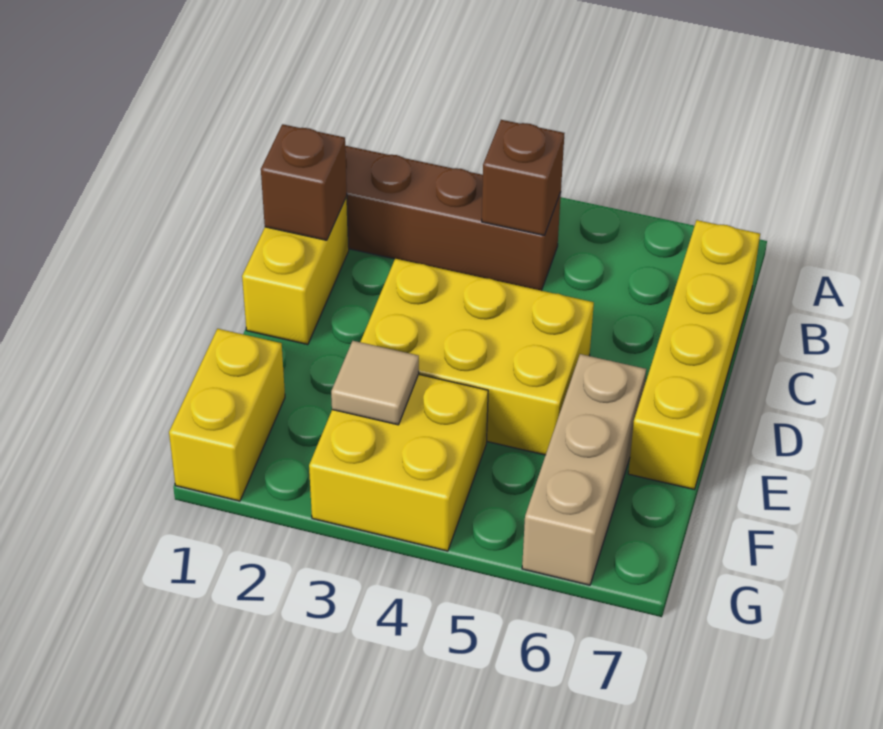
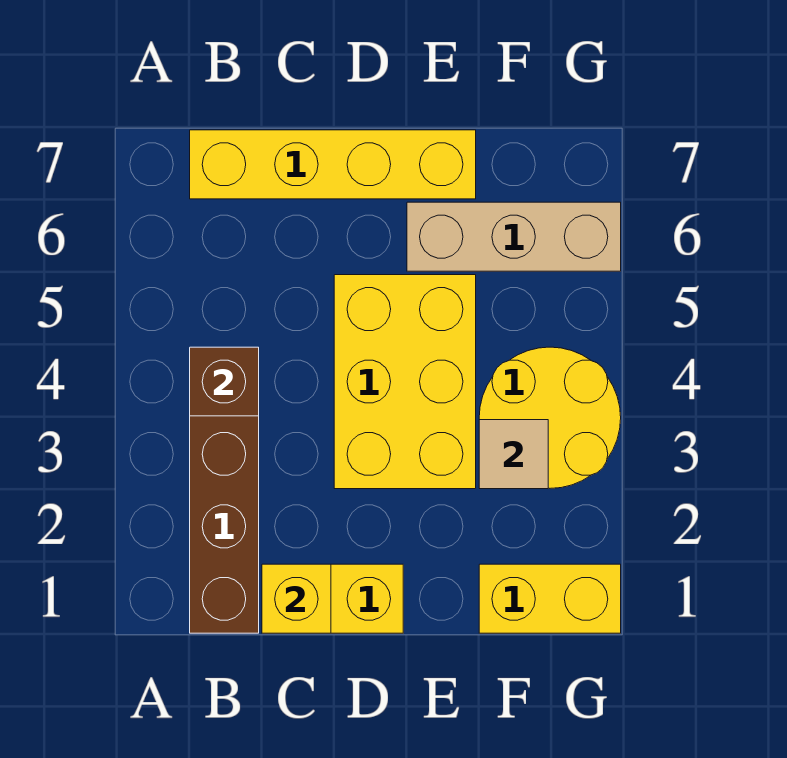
brown brick C1 level 2 -> yellow brick C1 level 2
yellow brick F3:G4 level 1 -> yellow round brick F3:G4 level 1

